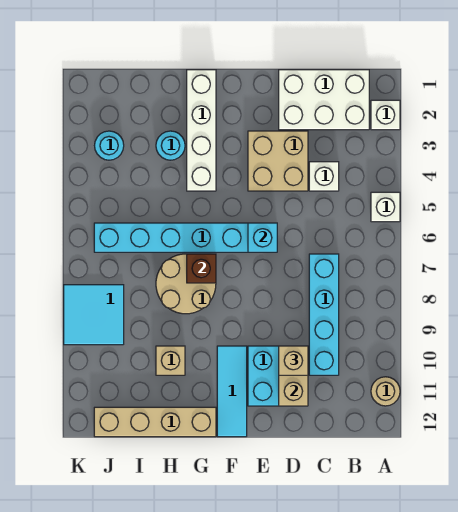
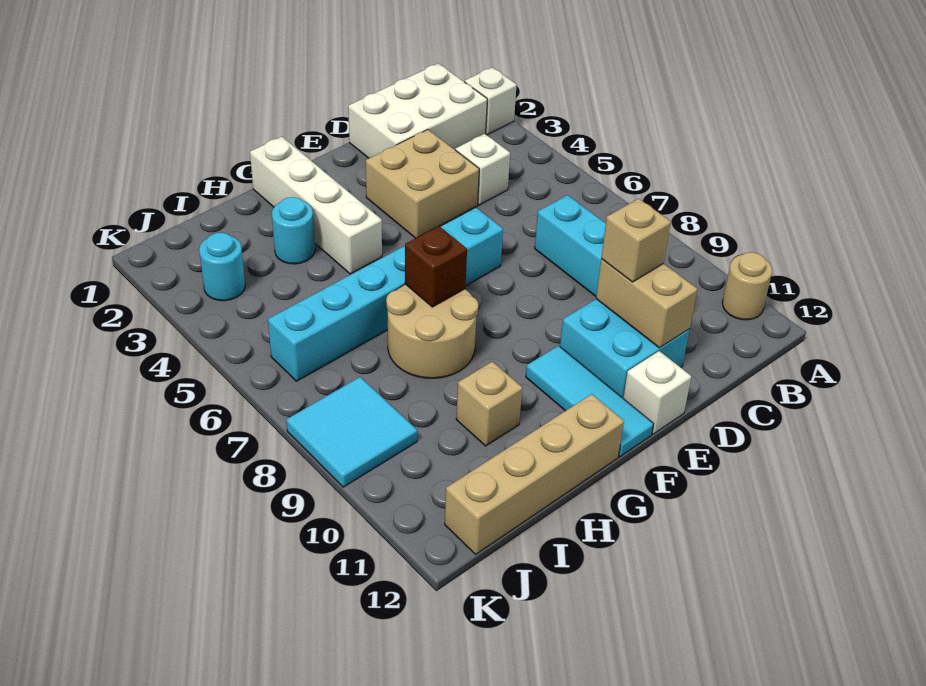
white brick A5 level 1 -> white brick E12 level 1
cyan brick E6 level 2 -> none

